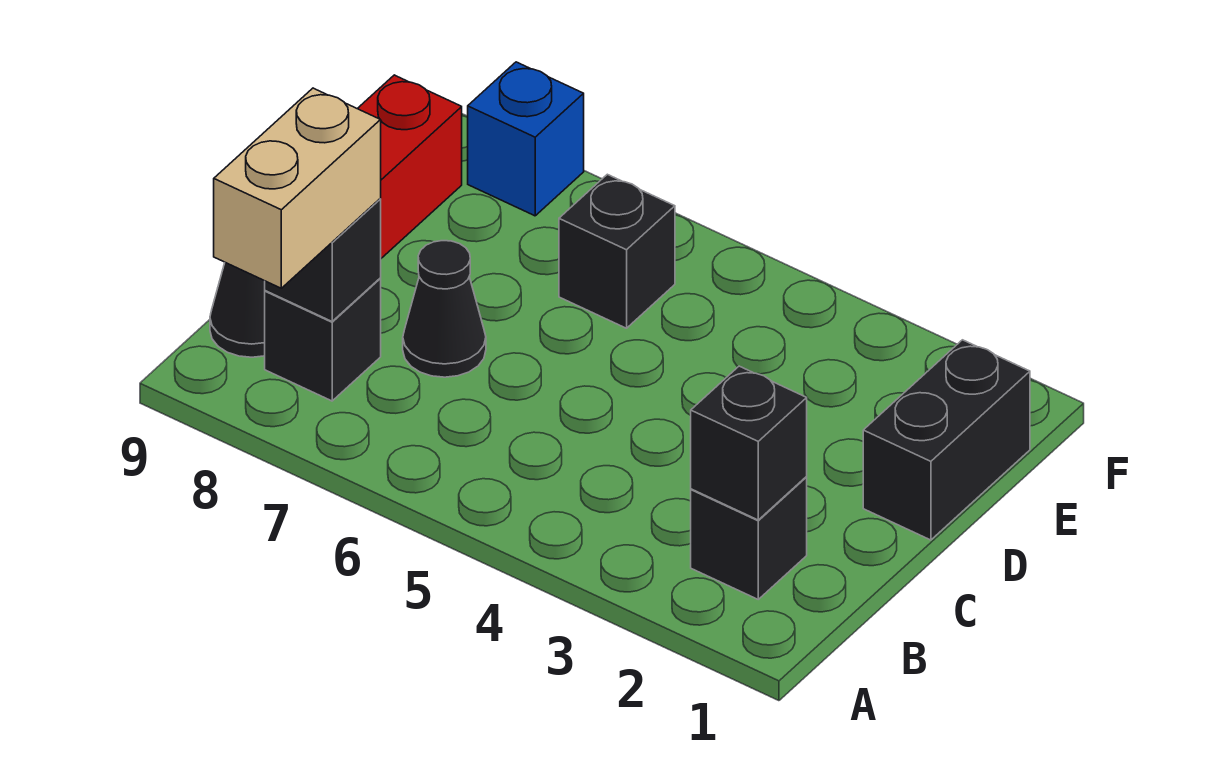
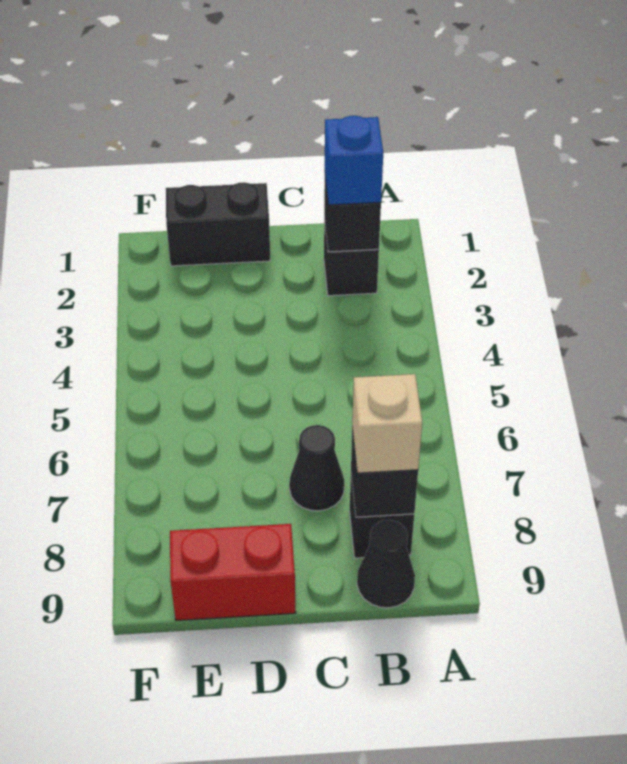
tan brick A8:B8 level 3 -> tan brick B8 level 3
black brick E6 level 1 -> none
blue brick F8 level 1 -> blue brick B2 level 3

